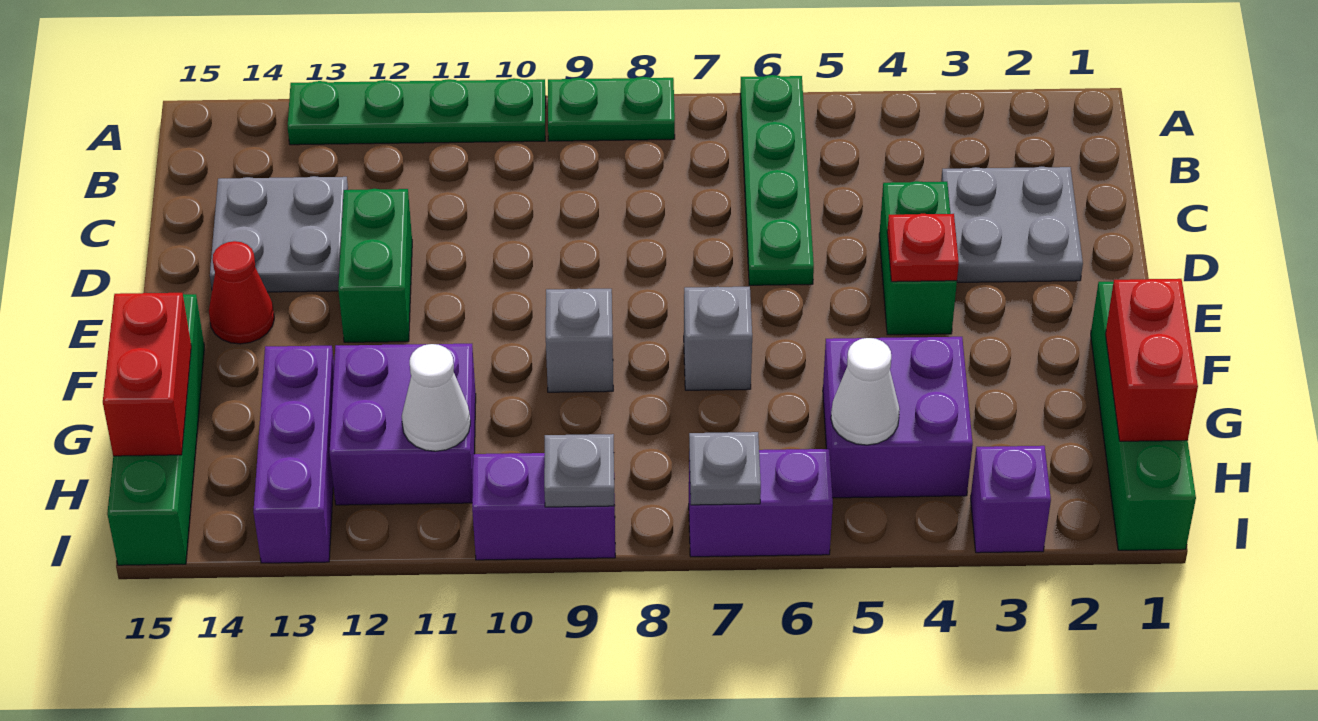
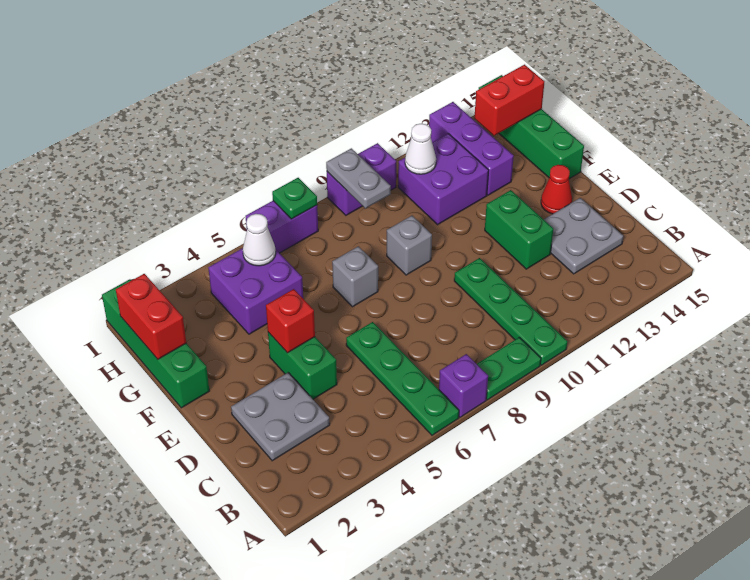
green plate A10:A13 level 1 -> green plate A10:D10 level 1
red plate E4 level 2 -> red brick E4 level 2
red brick G15:H15 level 2 -> red brick H14:H15 level 2
purple brick I3 level 1 -> purple brick A7 level 1
grey plate I7 level 2 -> green plate I7 level 2
grey plate I9 level 2 -> grey plate H9:I9 level 2

